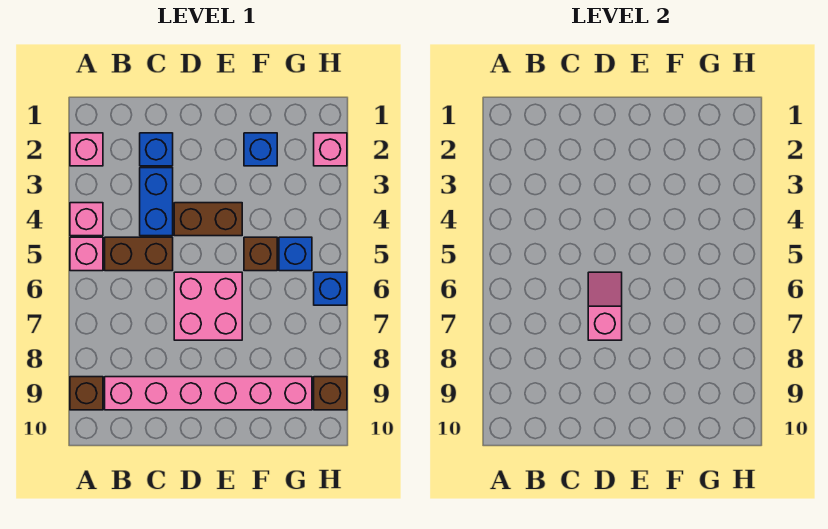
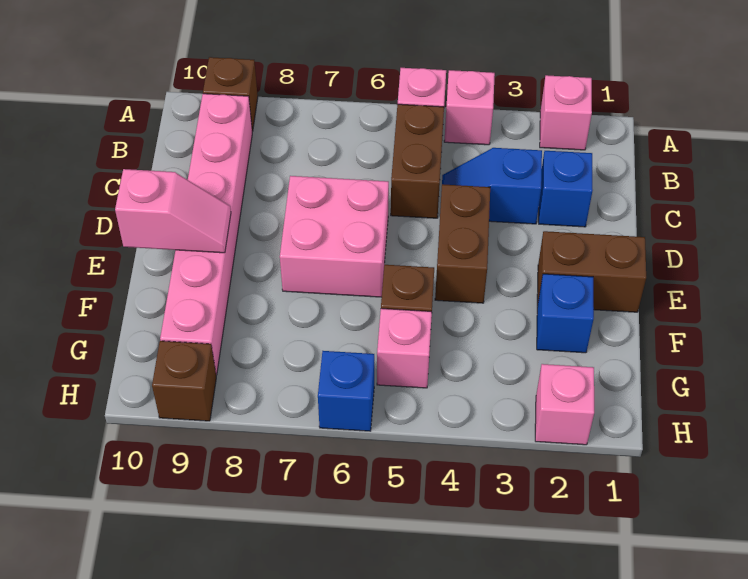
blue brick C3:C4 level 1 -> blue slope C3:C4 level 1 top 3
pink slope D6:D7 level 2 top 7 -> pink slope E9:E10 level 2 top 10
none -> brown brick E1:E2 level 1
blue brick G5 level 1 -> pink brick G5 level 1

